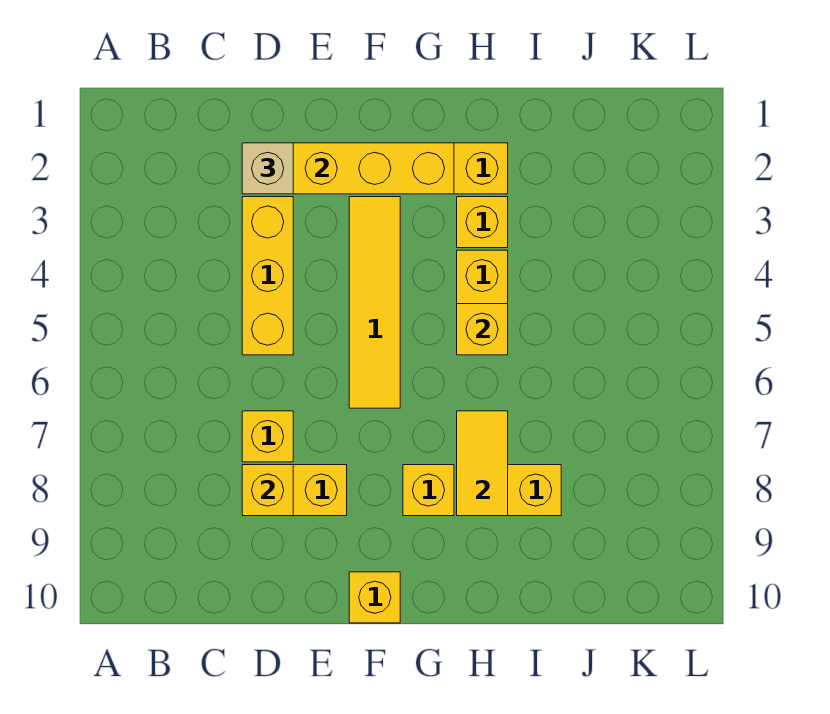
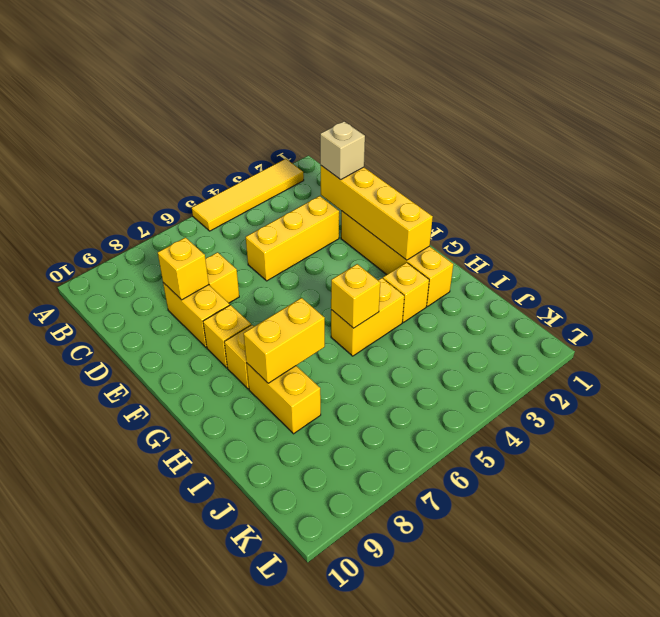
yellow tile F3:F6 level 1 -> yellow tile A2:A5 level 1
yellow brick F10 level 1 -> yellow brick F8 level 1
yellow tile H7:H8 level 2 -> yellow brick H7:H8 level 2

